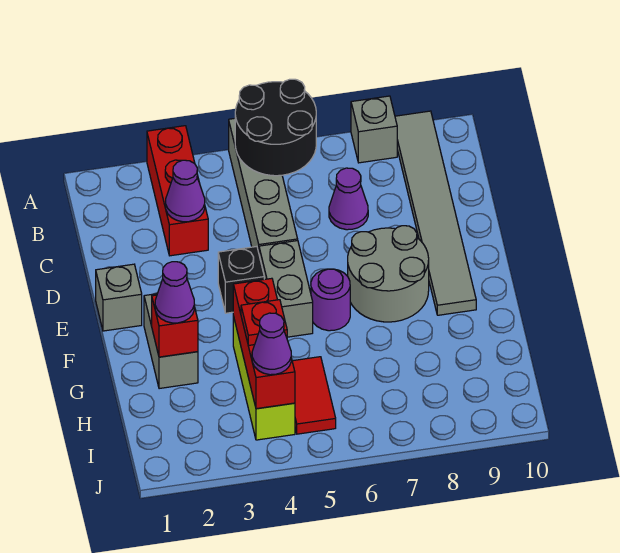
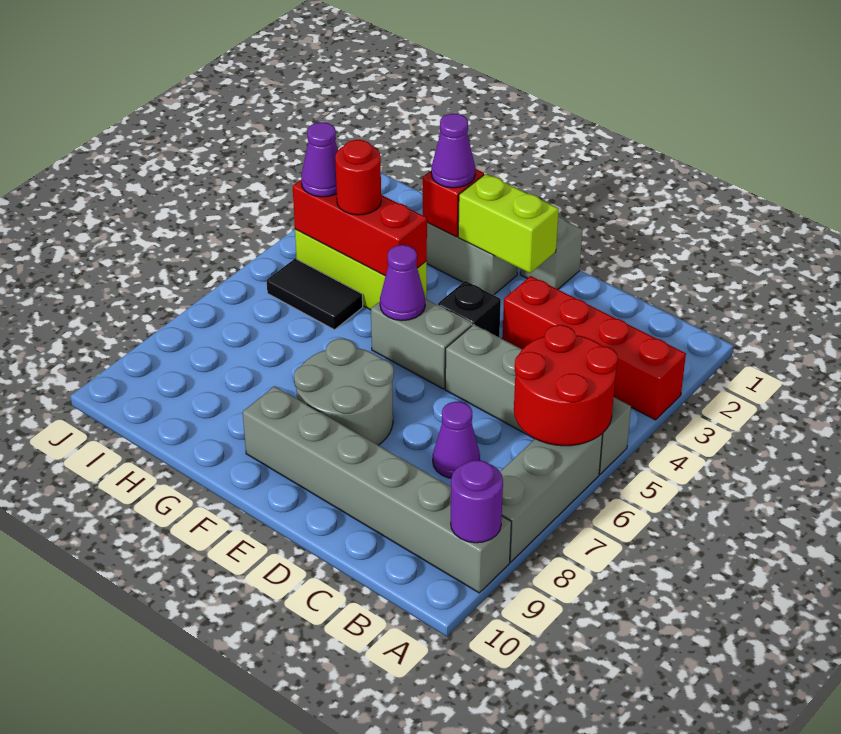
red brick A3:C3 level 1 -> red brick A3:D3 level 1
black round brick A5:B6 level 2 -> red round brick A5:B6 level 2
grey brick A8 level 1 -> grey brick A6:A8 level 1
grey tile A9:F9 level 1 -> grey brick A9:F9 level 1
purple cone C3 level 2 -> purple cone F5 level 2
none -> lime brick E2:F2 level 2
purple round brick F6 level 1 -> purple round brick A9 level 2
red plate H4 level 3 -> red round brick H4 level 3
red tile H5:I5 level 1 -> black tile H5:I5 level 1

